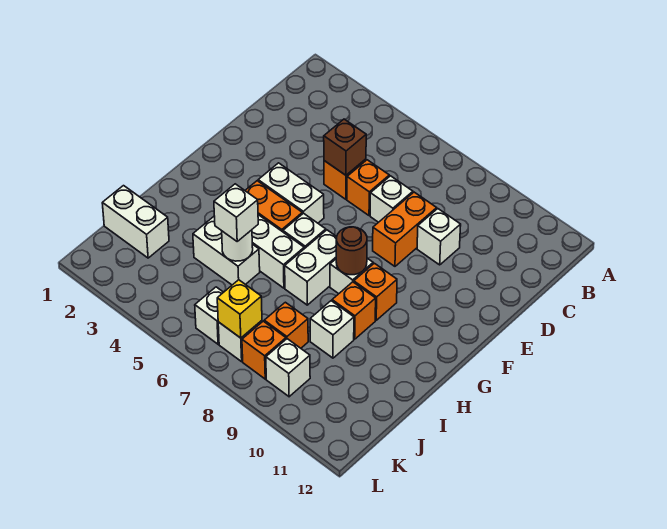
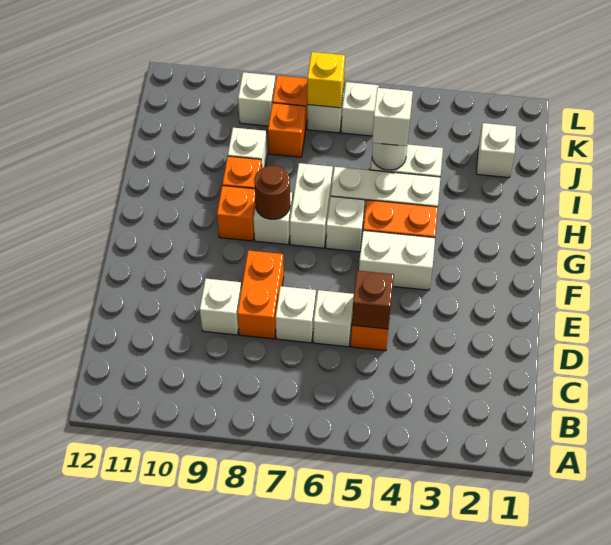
orange brick D6 level 1 -> white brick D6 level 1
white brick J1:J2 level 1 -> white brick J2 level 1

